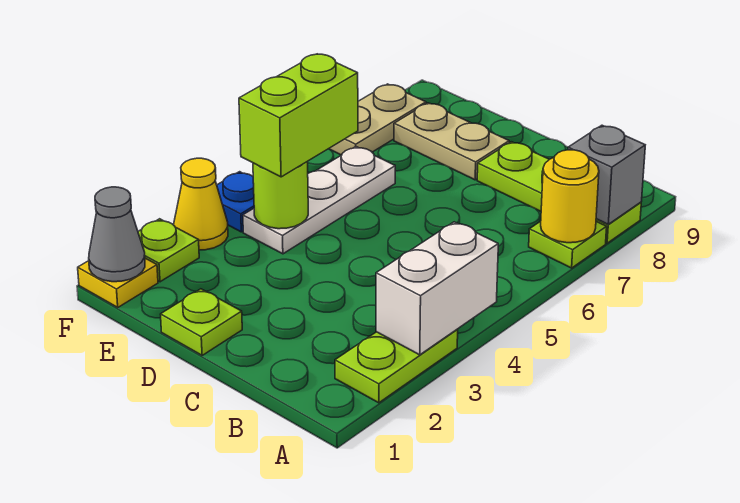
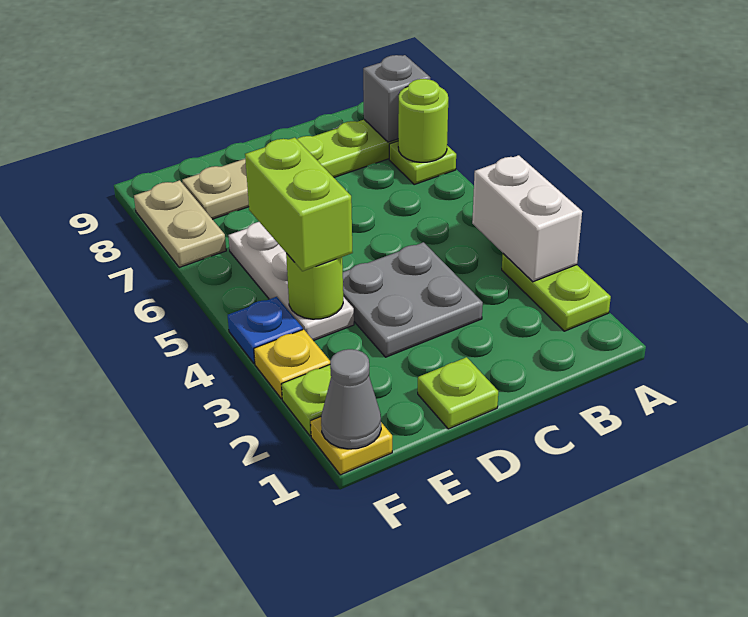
yellow round brick A7 level 2 -> lime round brick A7 level 2
none -> grey plate C3:D4 level 1
yellow cone F3 level 1 -> yellow plate F3 level 1

